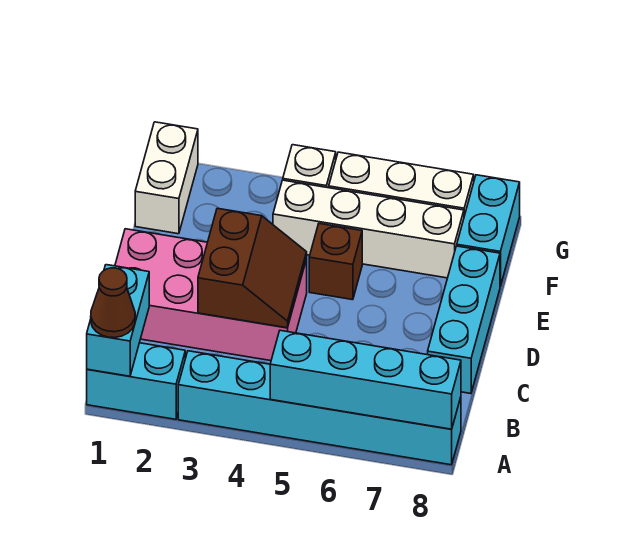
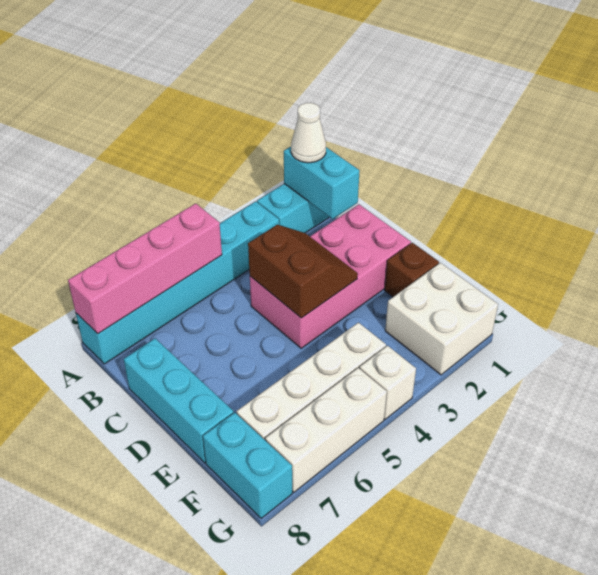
brown cone A1 level 3 -> white cone A1 level 3
cyan brick A5:A8 level 2 -> pink brick A5:A8 level 2
brown slope C3:D4 level 2 top 3 -> brown slope C3:D4 level 2 top 4
brown brick E5 level 1 -> brown brick E1 level 1
white brick F1:G1 level 1 -> white brick F1:G2 level 1

